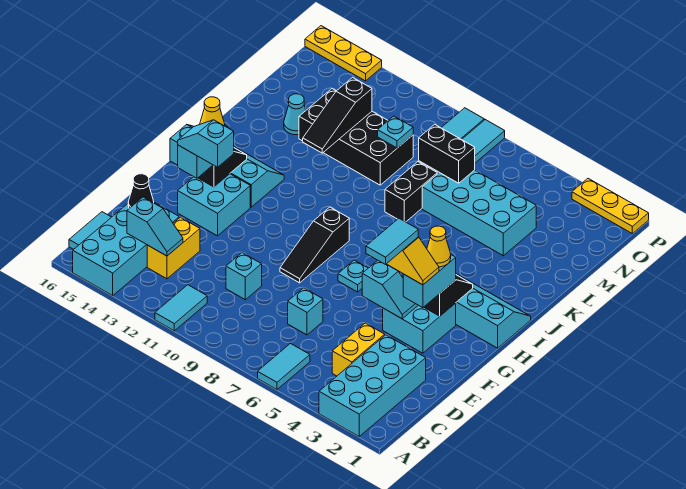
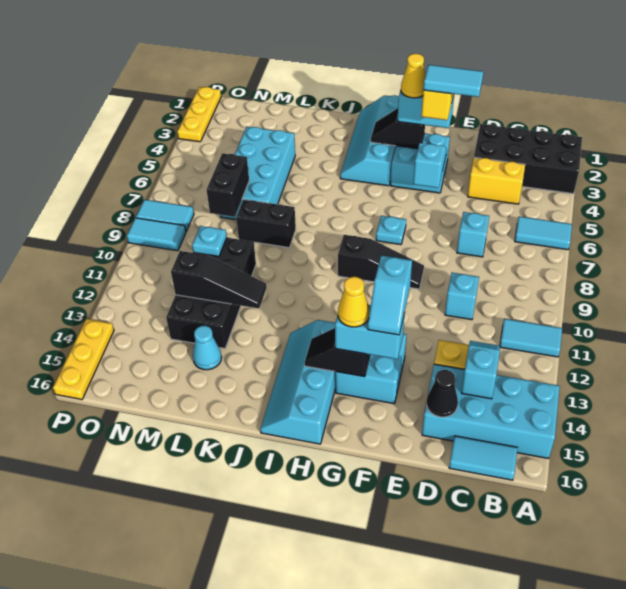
cyan brick A2:D3 level 1 -> black brick A2:D3 level 1

